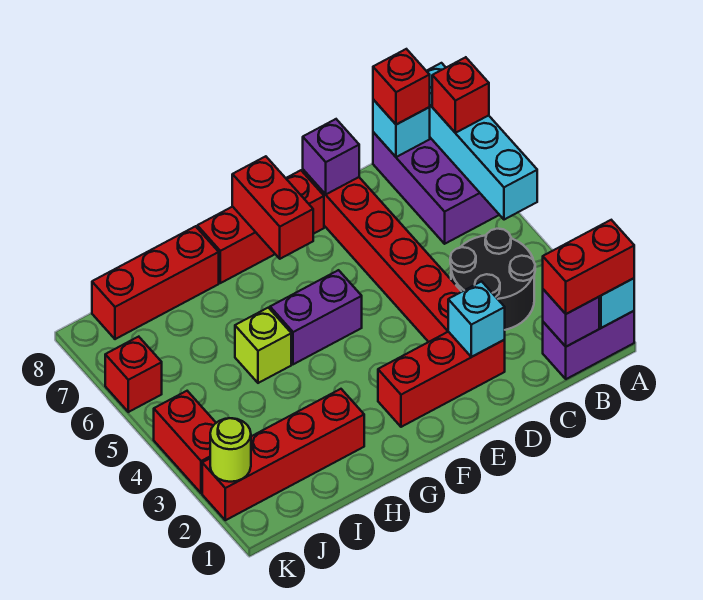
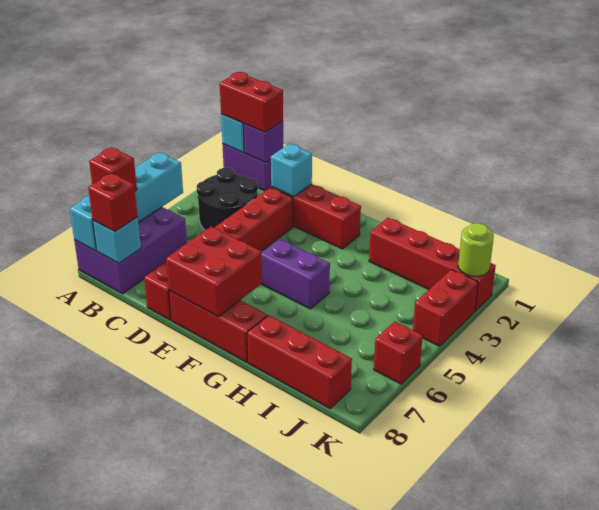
purple brick D8 level 2 -> none
red brick F7:F8 level 2 -> red brick E7:F8 level 2
lime brick H5 level 1 -> none

